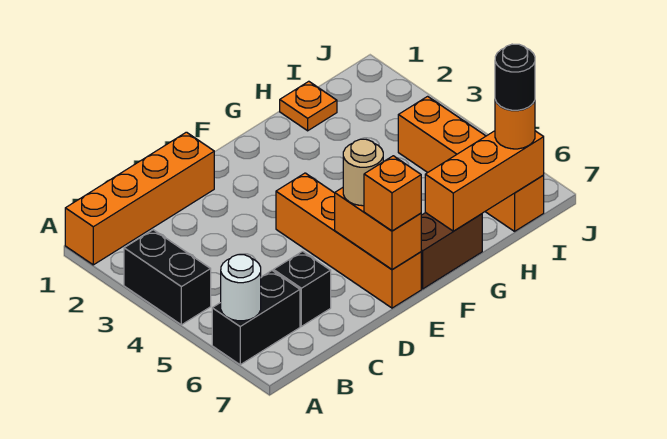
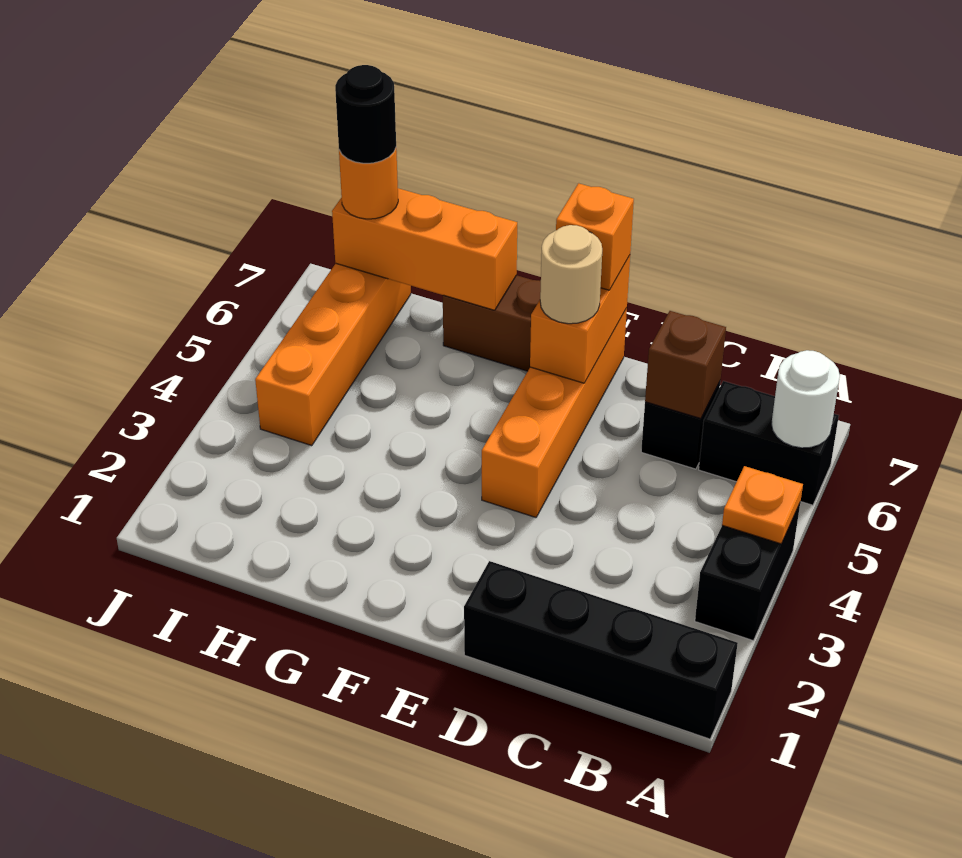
orange brick A1:D1 level 1 -> black brick A1:D1 level 1
none -> brown brick C6 level 2
orange plate H1 level 1 -> orange plate A4 level 2

